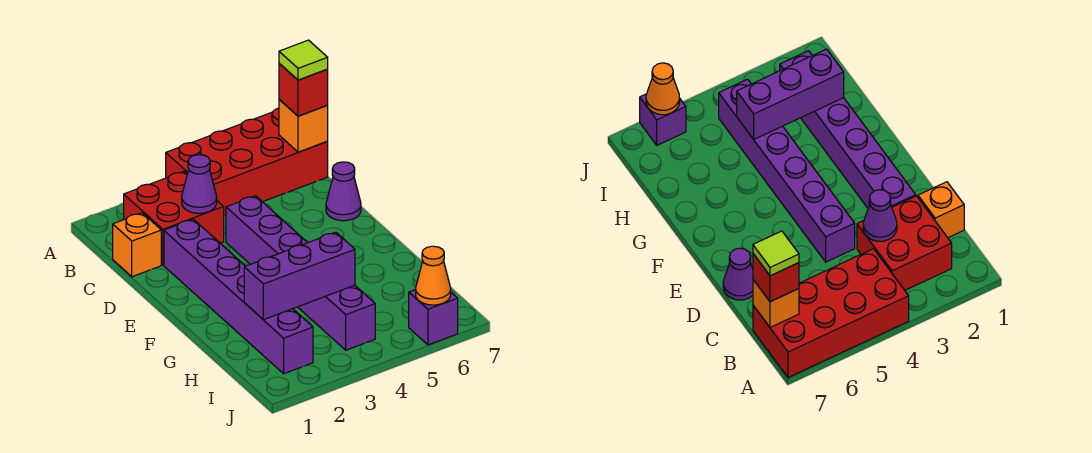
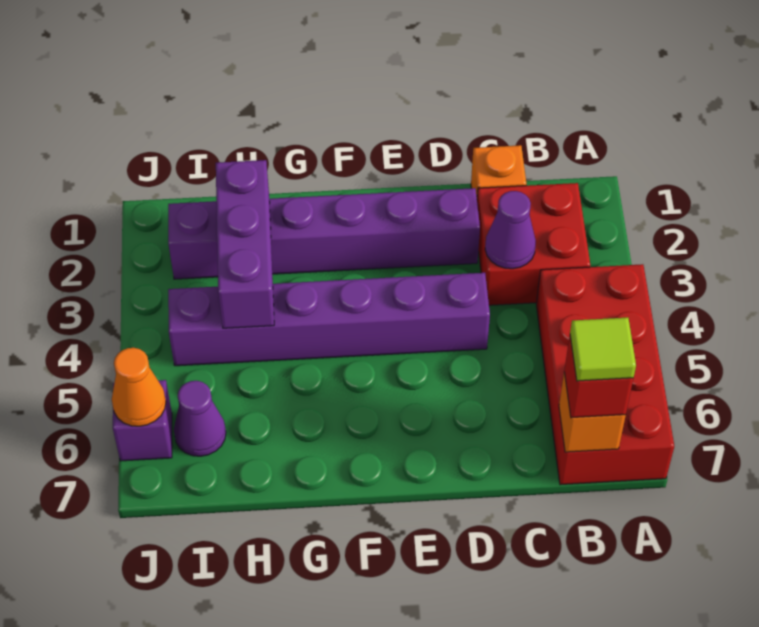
purple cone D7 level 1 -> purple cone I6 level 1

